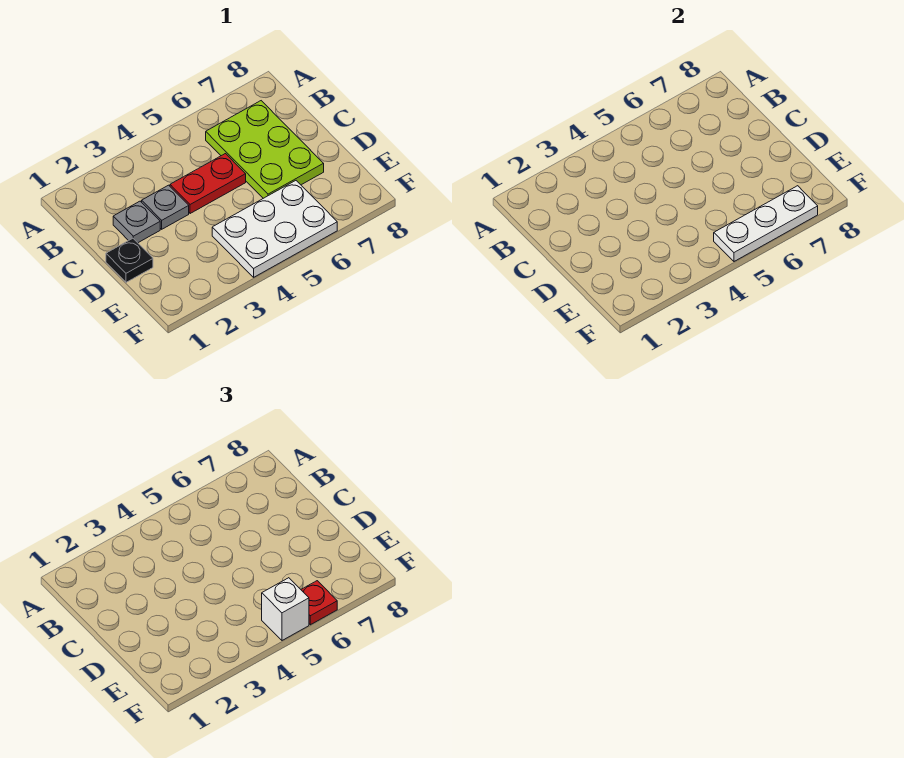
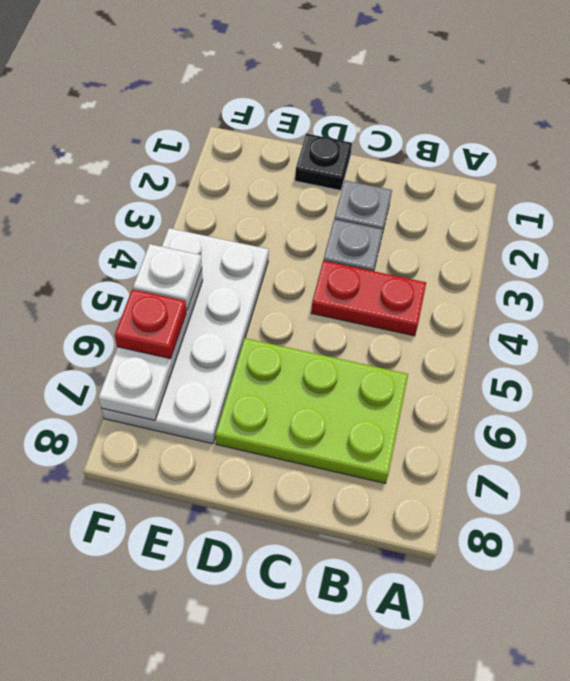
red plate C4:C5 level 1 -> red plate B4:C4 level 1
white plate E4:F6 level 1 -> white plate E4:F7 level 1
white brick F5 level 3 -> white plate F5 level 3

